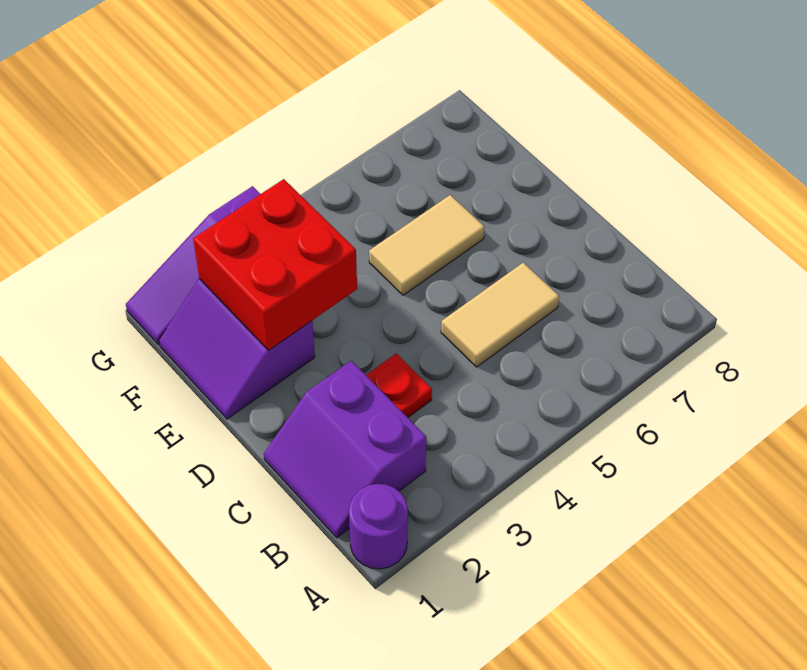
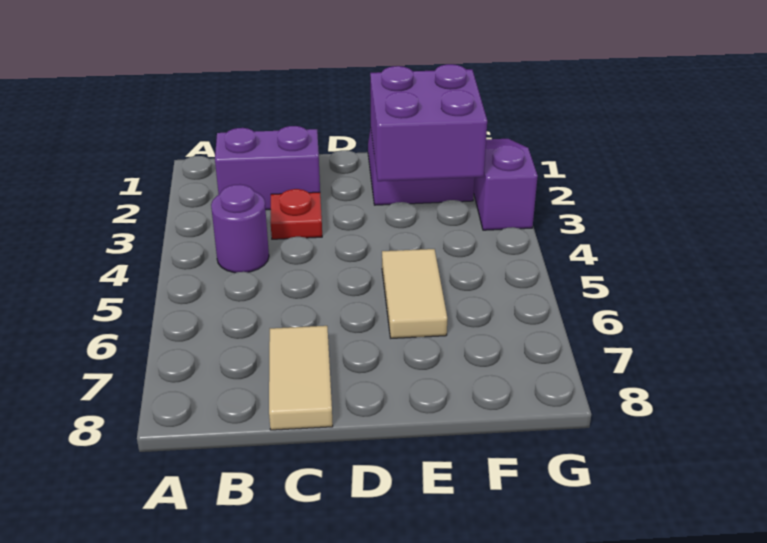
purple round brick A1 level 1 -> purple round brick B4 level 1
tan tile C5:C6 level 1 -> tan tile C7:C8 level 1
red brick E2:F3 level 2 -> purple brick E2:F3 level 2

